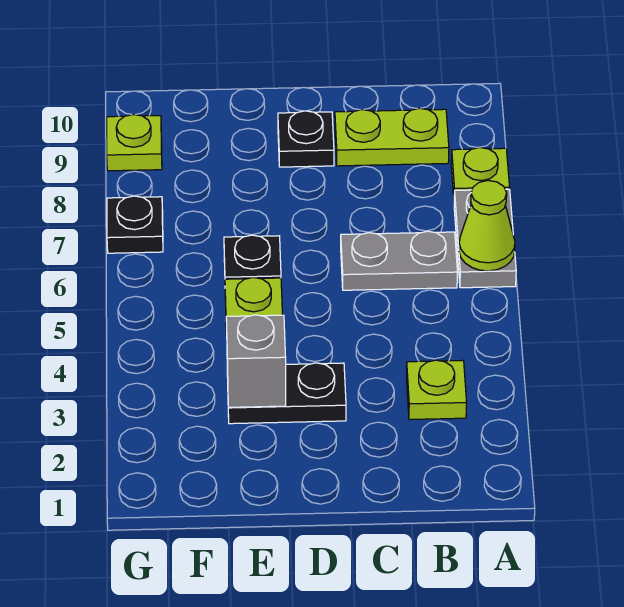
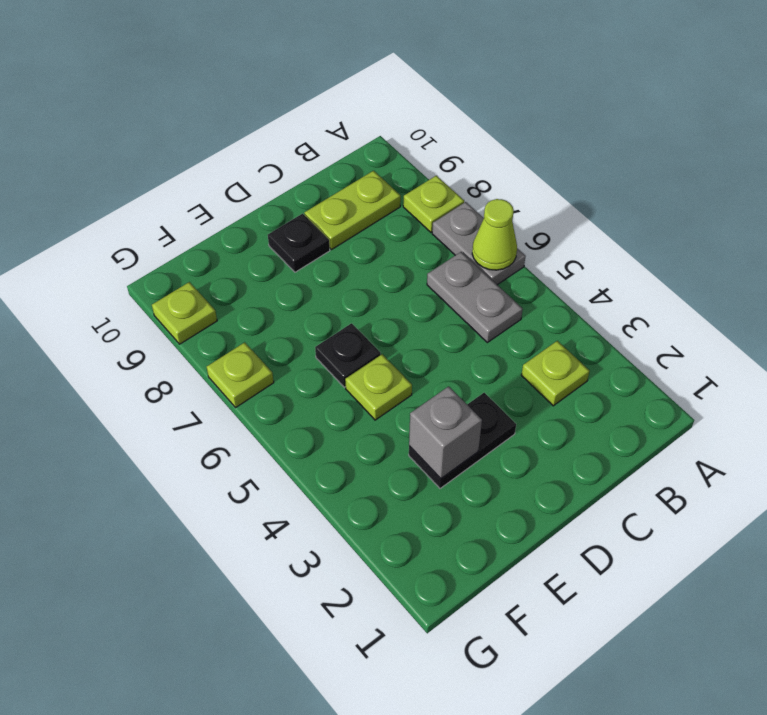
grey plate B6:C6 level 1 -> grey plate B5:B6 level 1
black plate G7 level 1 -> lime plate G7 level 1

